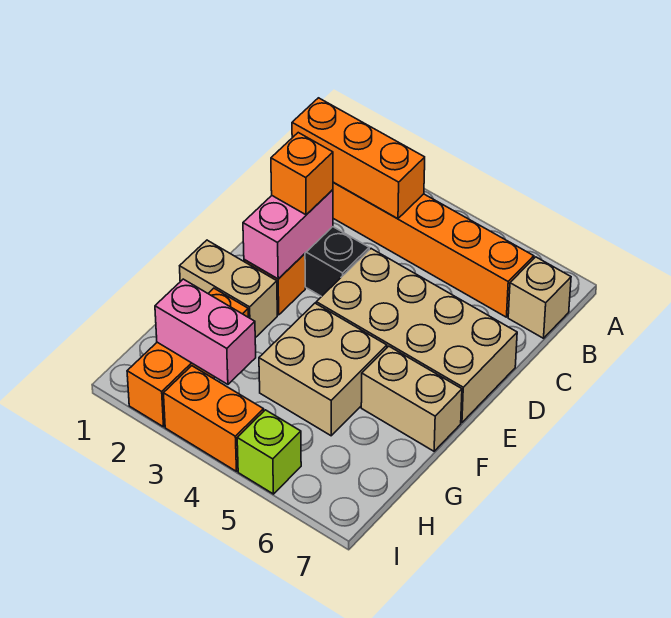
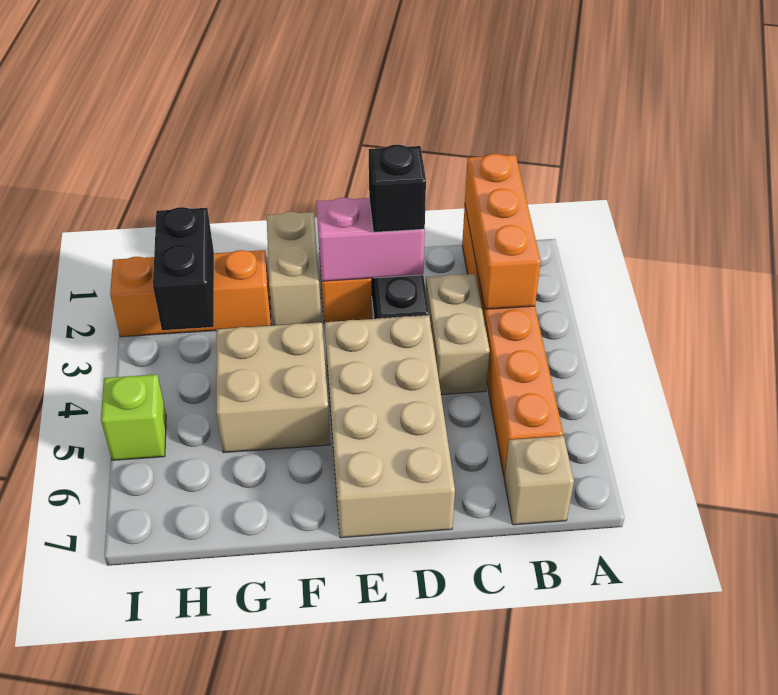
orange brick D2 level 3 -> black brick D2 level 3
tan brick F6:F7 level 1 -> tan brick C3:C4 level 1
pink brick H2:H3 level 2 -> black brick H2:H3 level 2
orange brick I3:I4 level 1 -> none

